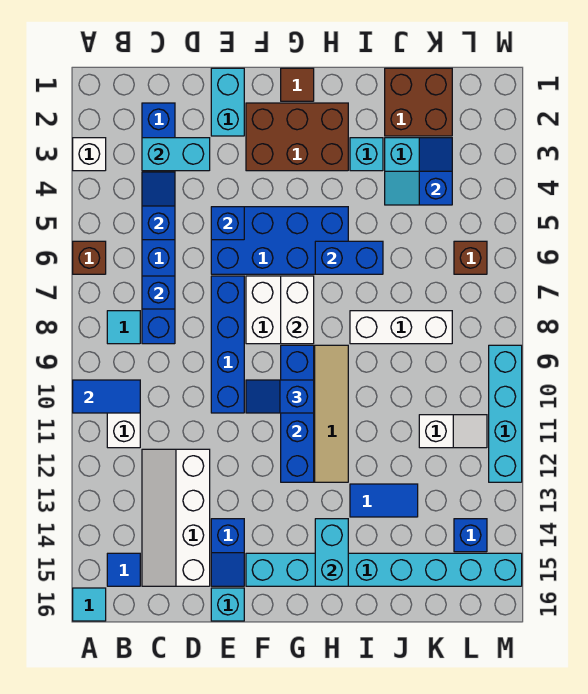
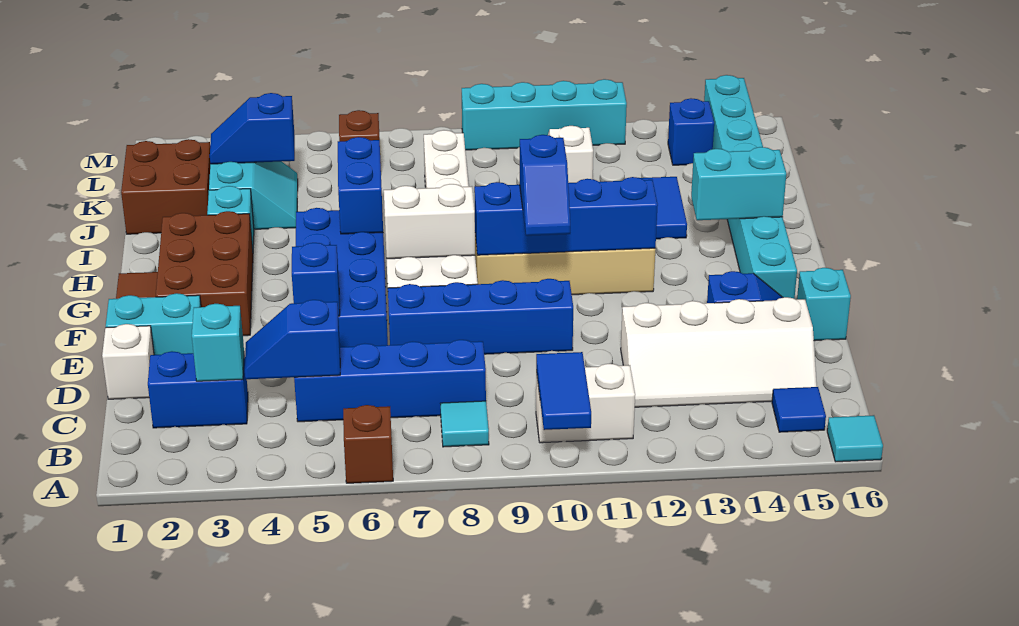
white brick A3 level 1 -> white brick D1 level 1
cyan brick C3:D3 level 2 -> cyan brick C3 level 2
blue brick C7 level 2 -> none

